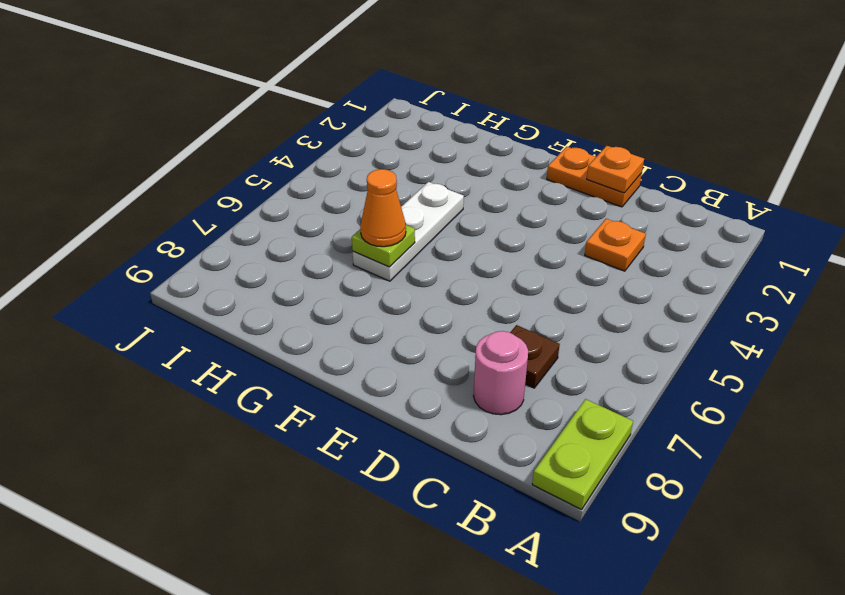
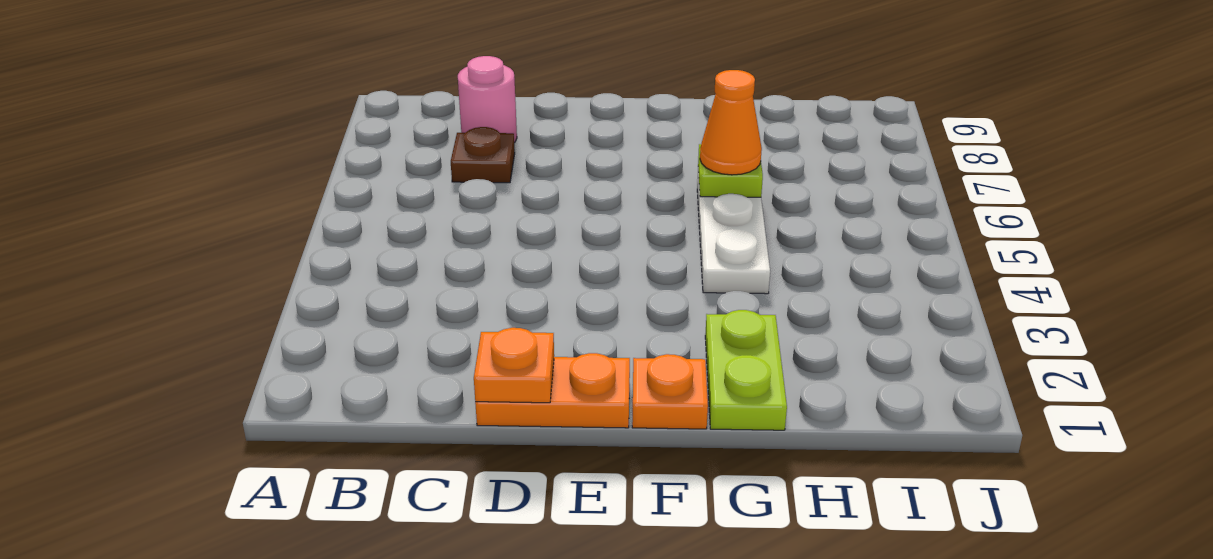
lime plate A8:A9 level 1 -> lime plate G1:G2 level 1
orange plate C3 level 1 -> orange plate F1 level 1

